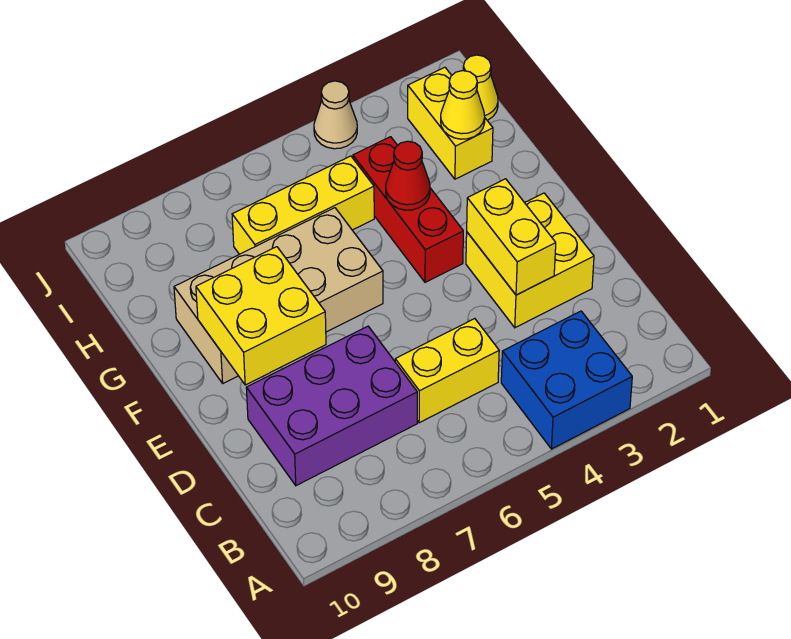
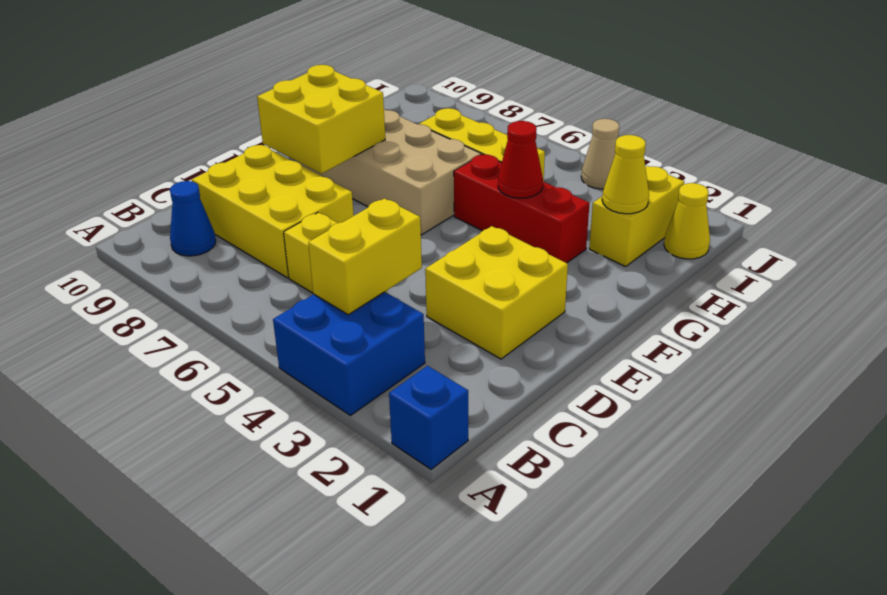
none -> blue brick A1 level 1
none -> blue cone B9 level 1
purple brick C7:D9 level 1 -> yellow brick C7:D9 level 1
yellow brick D3:E3 level 2 -> yellow brick B4:C4 level 2
red brick F4:H4 level 1 -> red brick G3:G5 level 1

